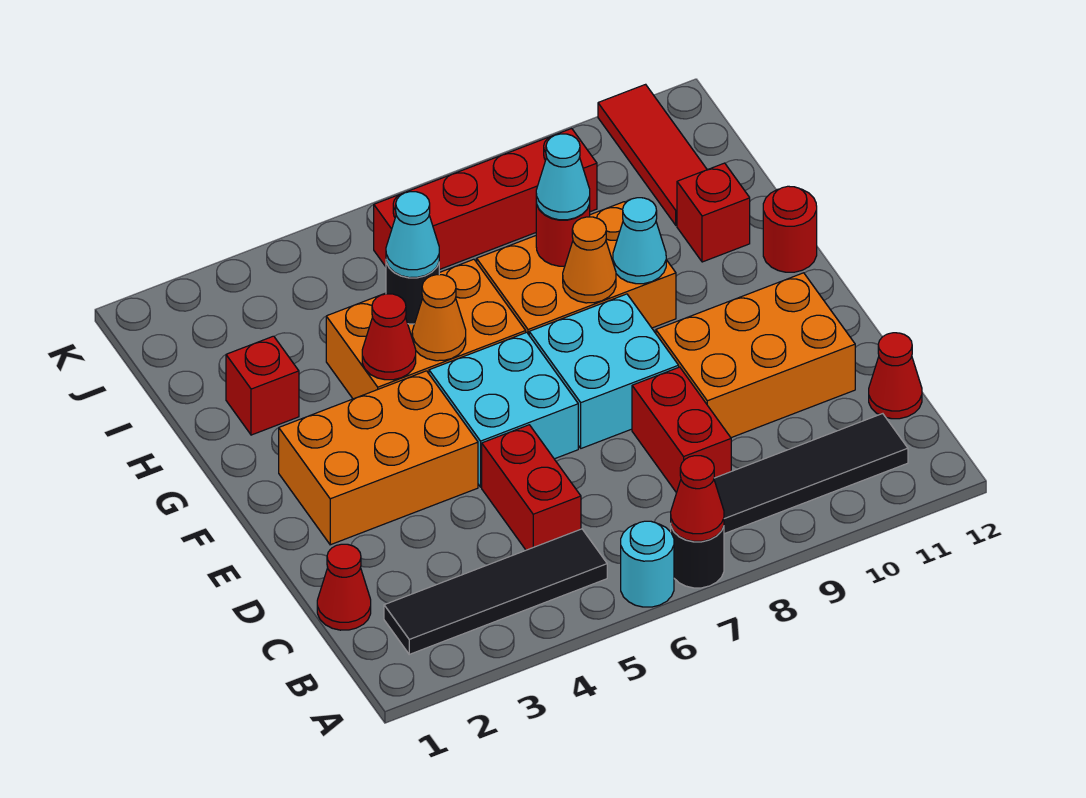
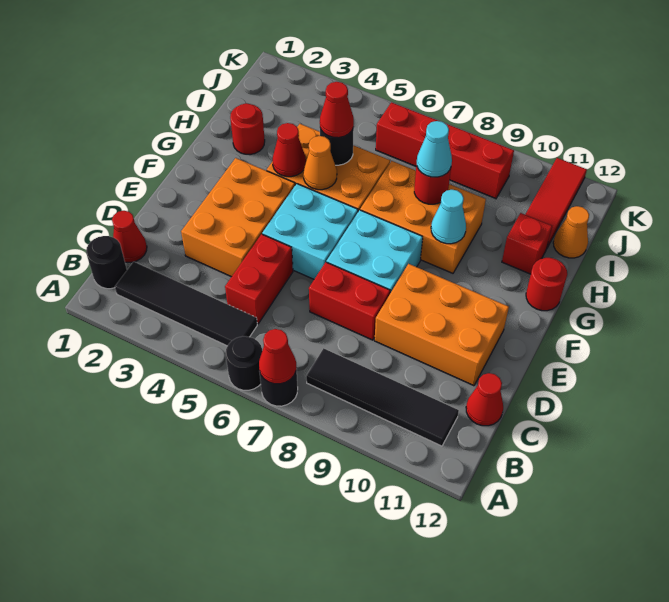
cyan round brick A6 level 1 -> black round brick A6 level 1
none -> black round brick B1 level 1
red brick C8:D8 level 1 -> red brick D7:D8 level 1
orange brick E2:F4 level 1 -> orange brick D3:F4 level 1
orange cone G8 level 2 -> orange cone I12 level 1
red brick H2 level 1 -> red round brick H2 level 1
cyan cone H5 level 3 -> red cone H5 level 3

